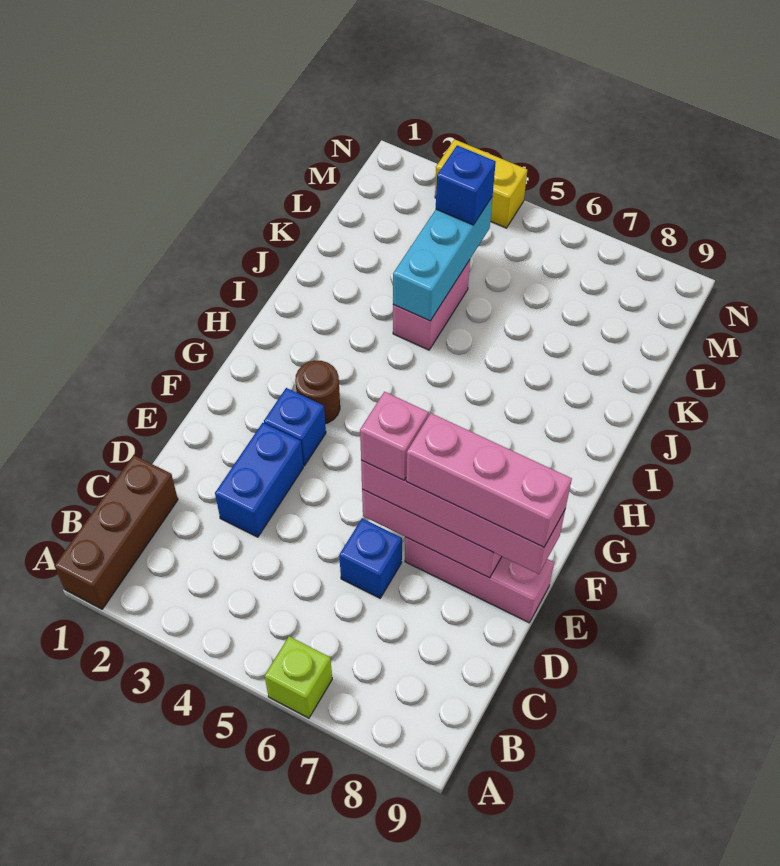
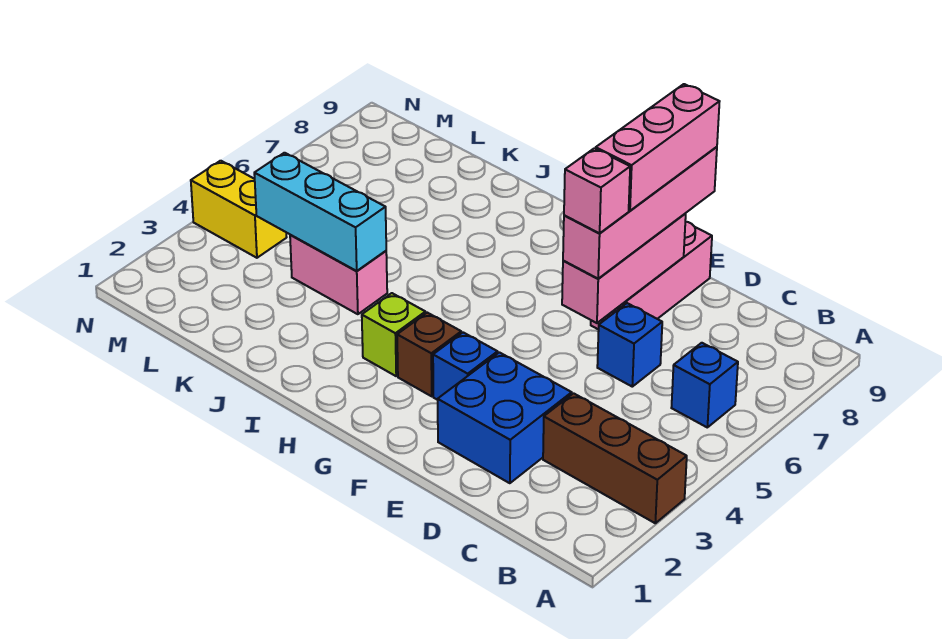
brown brick A1:C1 level 1 -> brown brick A3:C3 level 1
lime brick A6 level 1 -> lime brick H3 level 1
blue brick D3:E3 level 1 -> blue brick D2:E3 level 1
brown round brick G3 level 1 -> brown brick G3 level 1
blue brick L4 level 3 -> blue brick B6 level 1
yellow brick N3:N4 level 1 -> yellow brick M4:N4 level 1

